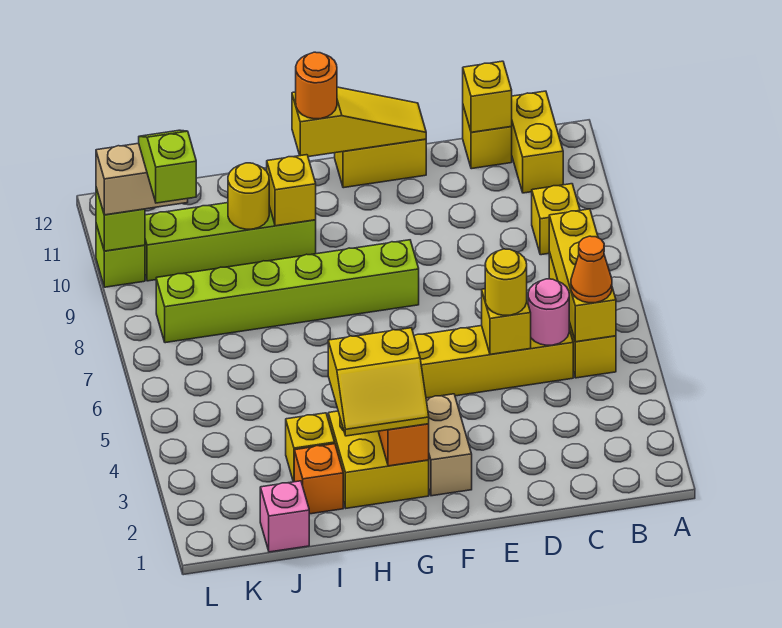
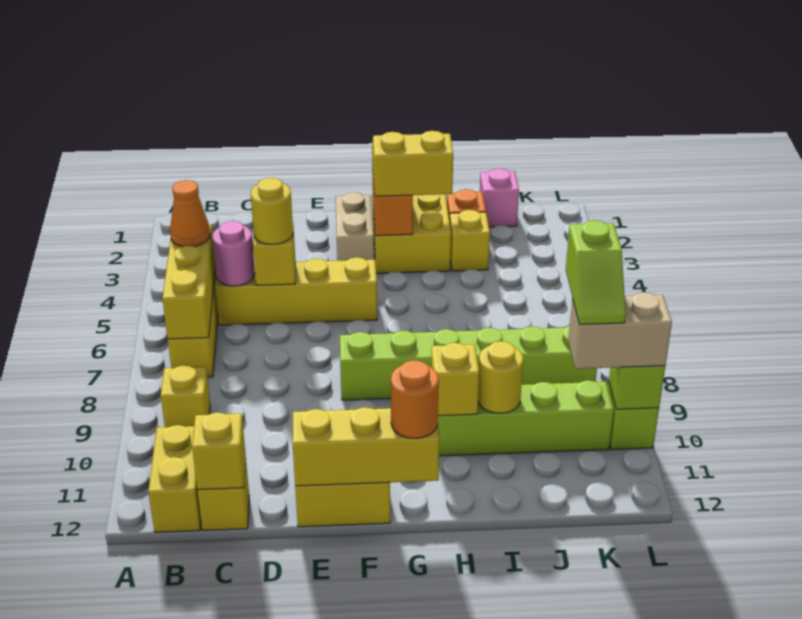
yellow slope E12:G12 level 2 top G -> yellow brick E12:G12 level 2

